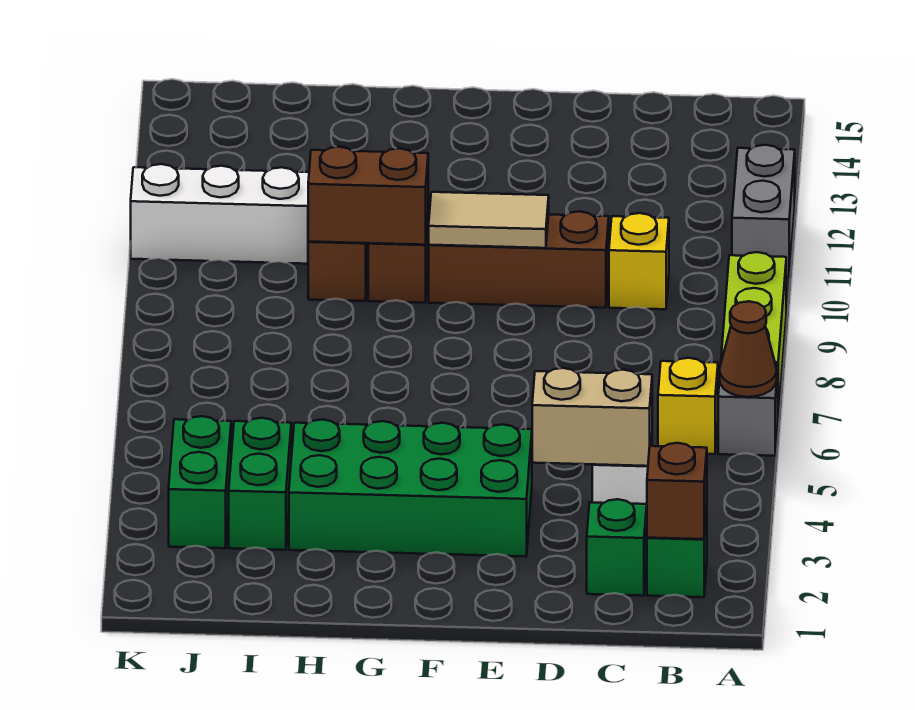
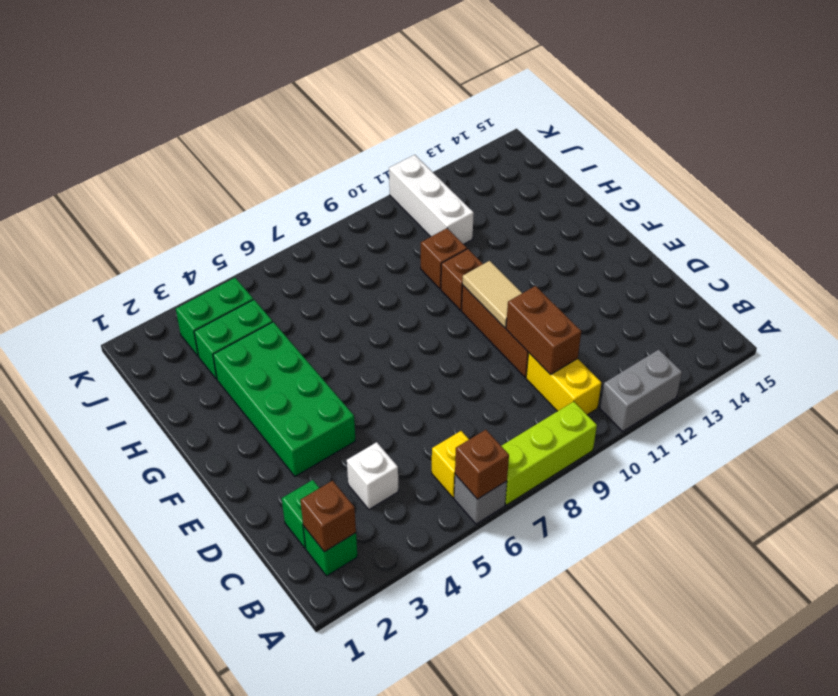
brown cone A6 level 2 -> brown brick A6 level 2
tan brick C4:D4 level 2 -> none
yellow brick C10 level 1 -> yellow brick B10:C10 level 1
brown brick G10:H10 level 2 -> brown brick C10:D10 level 2

